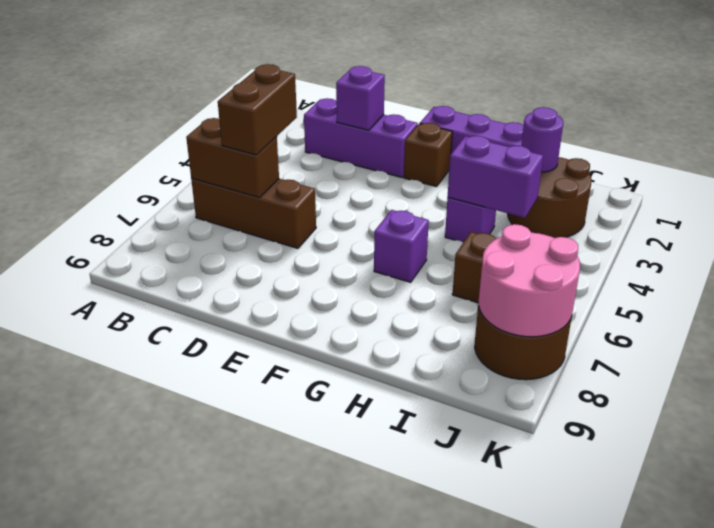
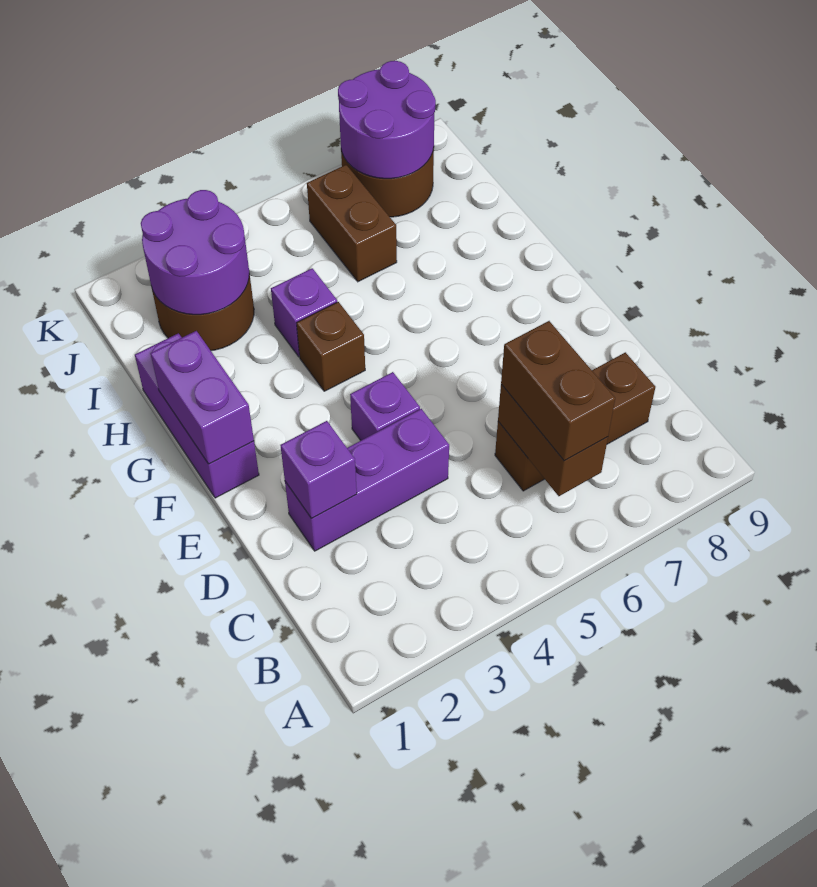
brown brick B6:D6 level 1 -> brown brick C6:C8 level 1
purple brick C2:E2 level 1 -> purple brick D2:D4 level 1
brown brick C5:C6 level 3 -> brown brick B6:C6 level 3
brown brick F2 level 1 -> brown brick G4 level 1
purple brick G6 level 1 -> purple brick E4 level 1
purple brick H4:I4 level 2 -> purple brick F1:G1 level 2
purple round brick I2 level 2 -> purple round brick I2:J3 level 2
pink round brick J7:K8 level 2 -> purple round brick J7:K8 level 2

